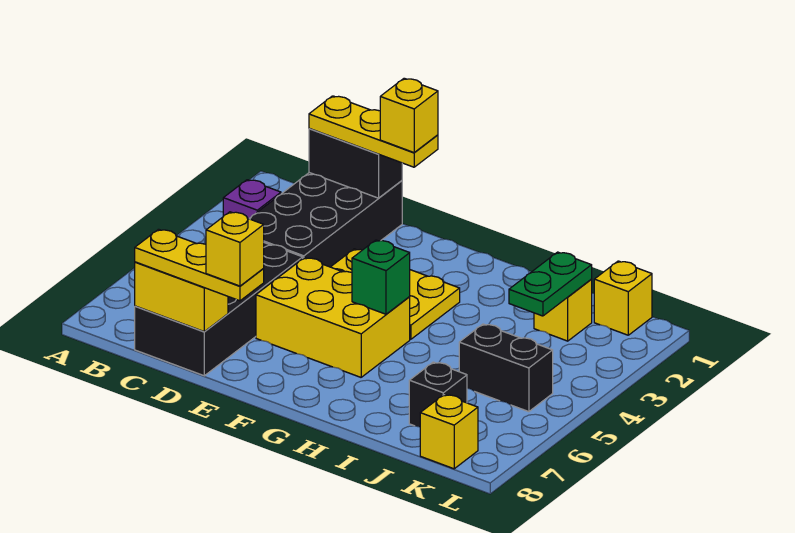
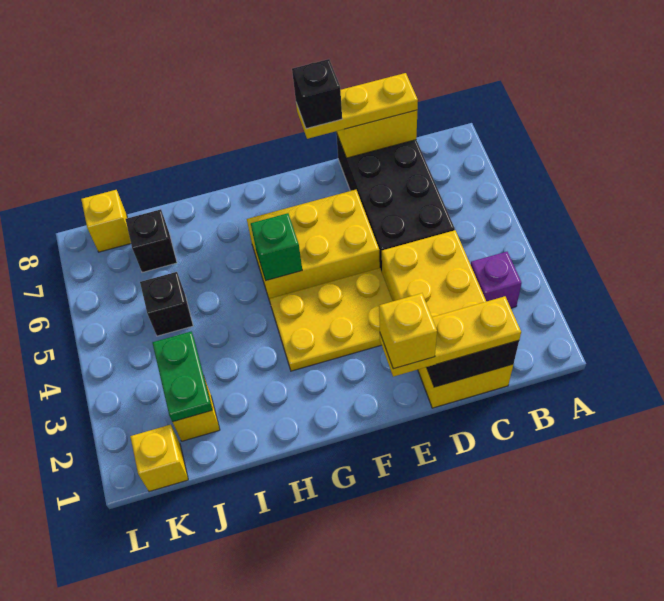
black brick C1:D4 level 1 -> yellow brick C1:D4 level 1
yellow brick E8 level 4 -> black brick E8 level 4
black brick J5:K5 level 1 -> black brick J5 level 1

